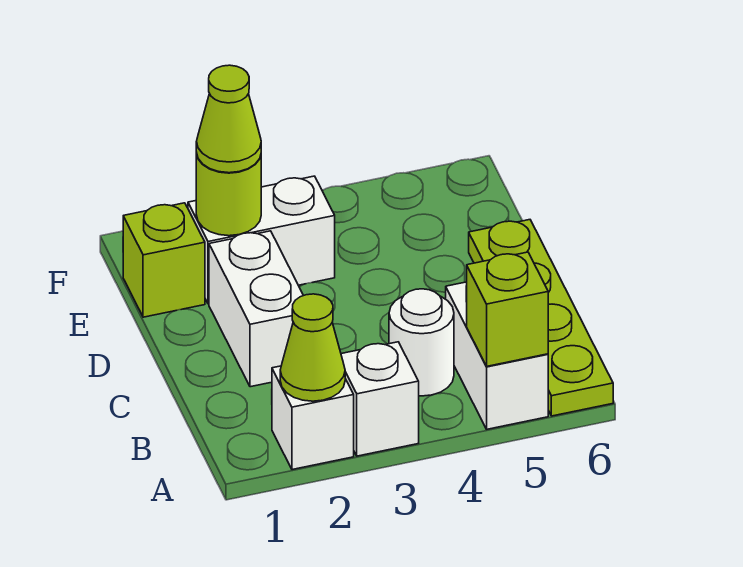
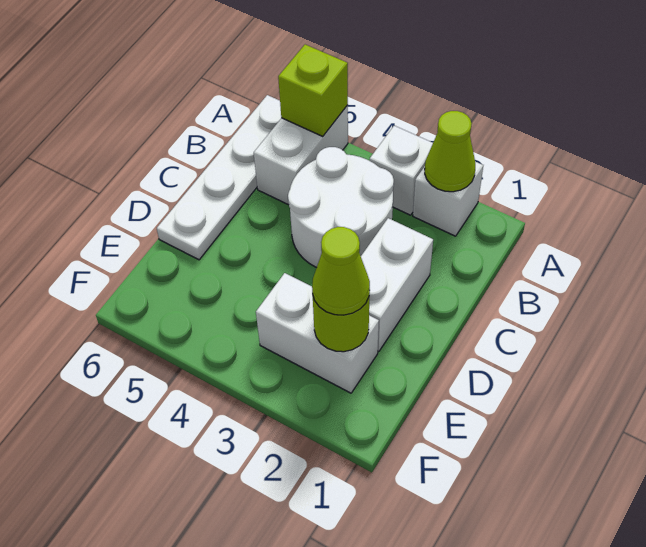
lime plate A6:D6 level 1 -> white plate A6:D6 level 1
white round brick B4 level 1 -> white round brick B3:C4 level 1
lime brick E1 level 1 -> none

